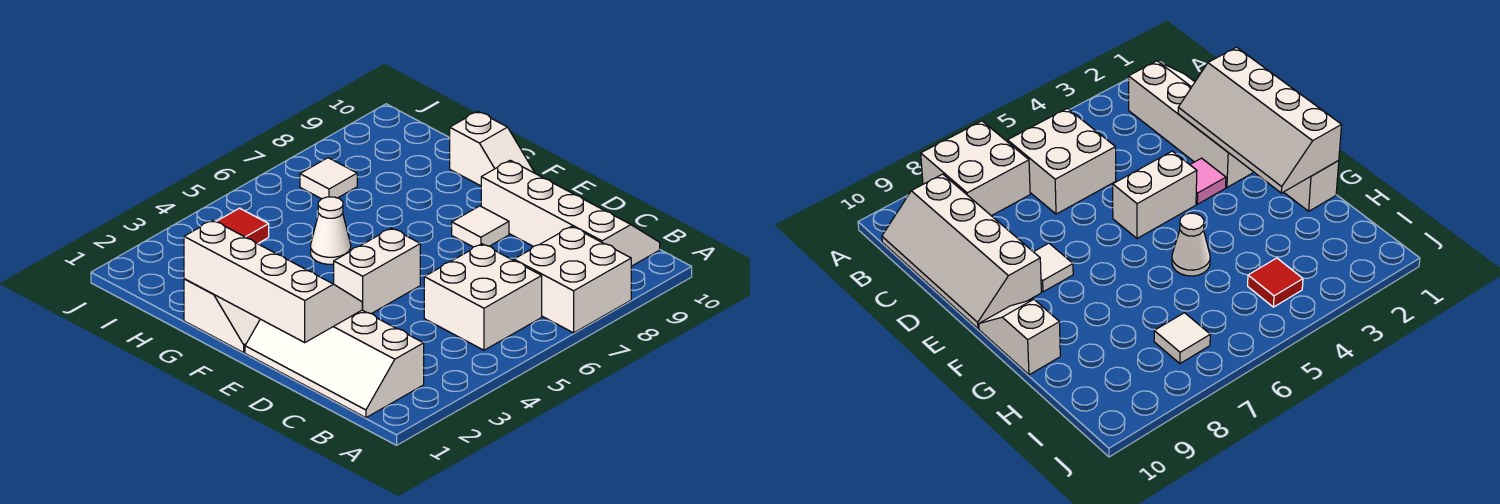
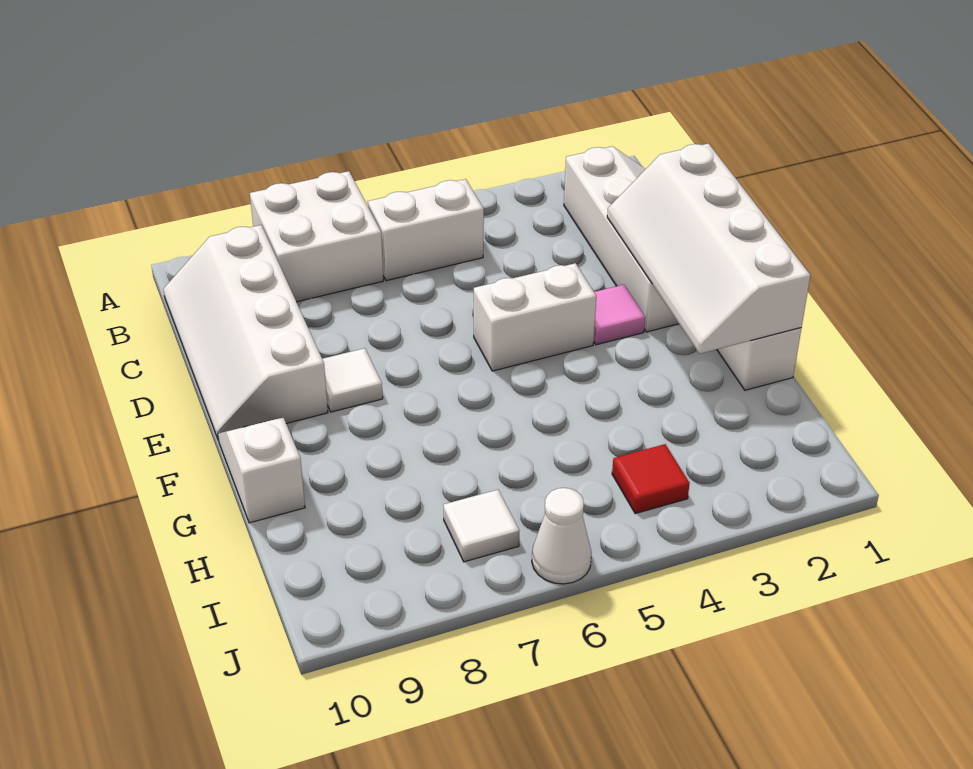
white brick B5:C6 level 1 -> white brick B5:B6 level 1
white cone G5 level 1 -> white cone J6 level 1

